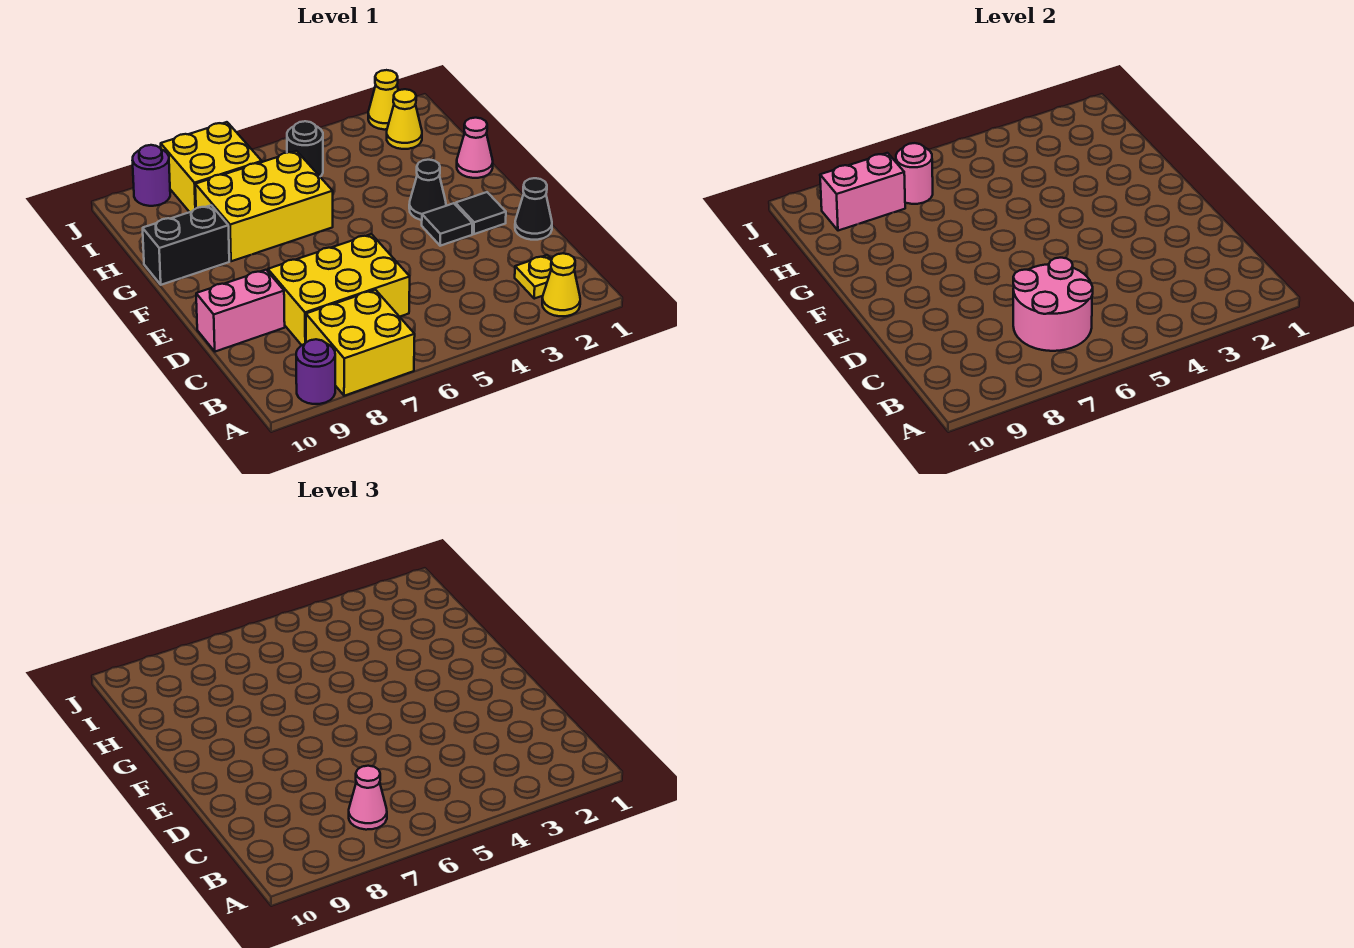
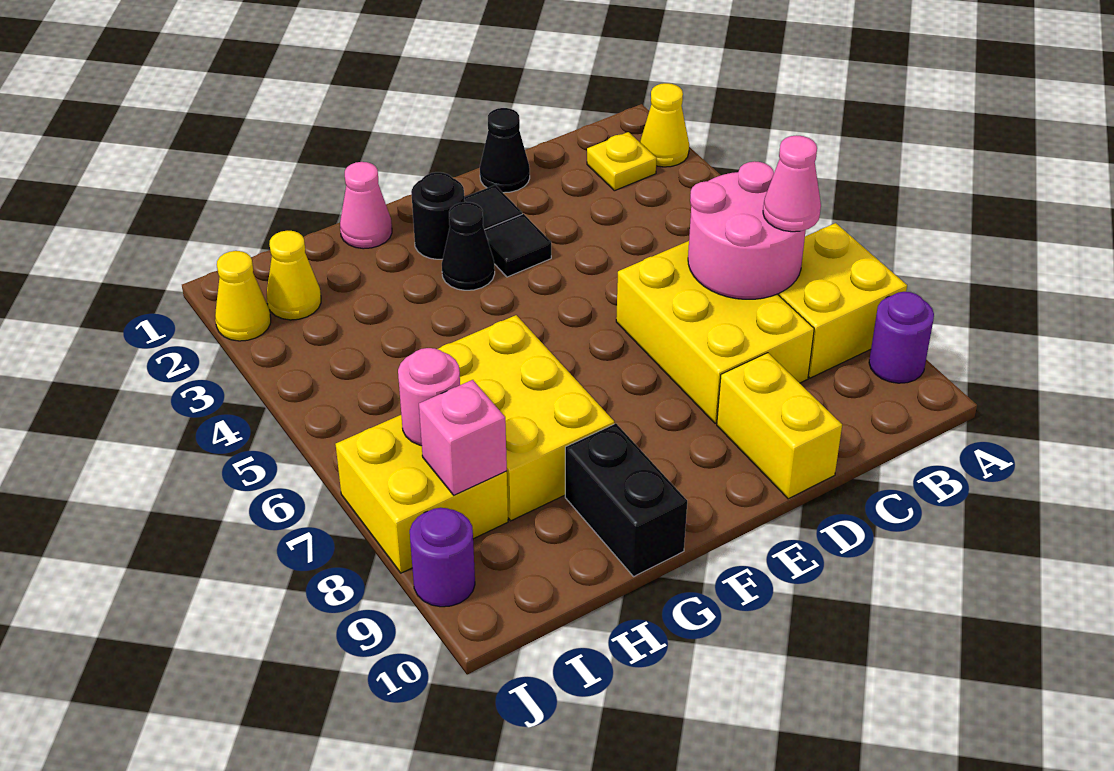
pink brick D9:D10 level 1 -> yellow brick D9:D10 level 1
black round brick I5 level 1 -> black round brick F2 level 1
pink brick I8:I9 level 2 -> pink brick I8 level 2

